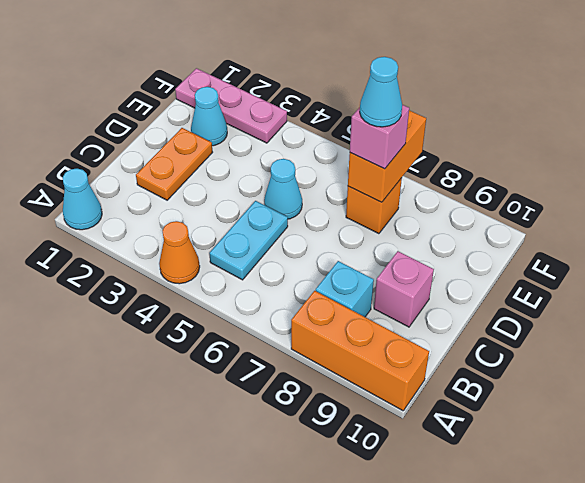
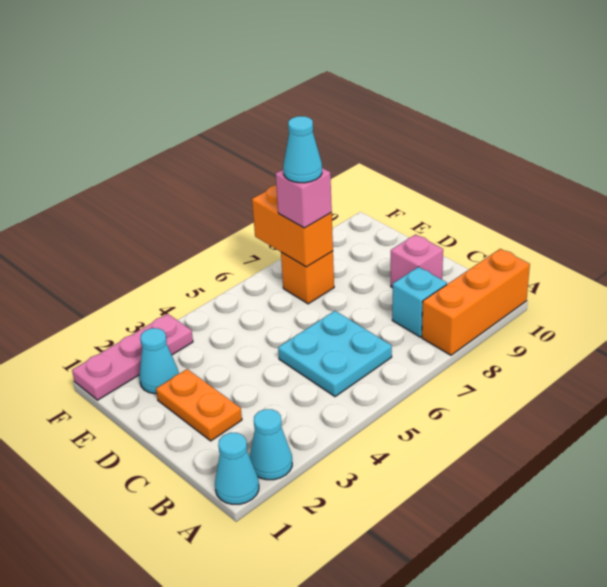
orange cone A4 level 1 -> none
cyan plate B5:C5 level 1 -> cyan plate B5:C6 level 1
cyan cone D5 level 1 -> cyan cone A2 level 1

